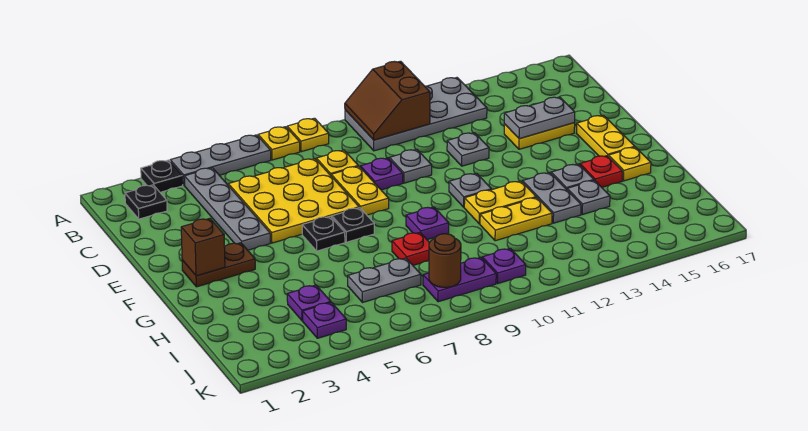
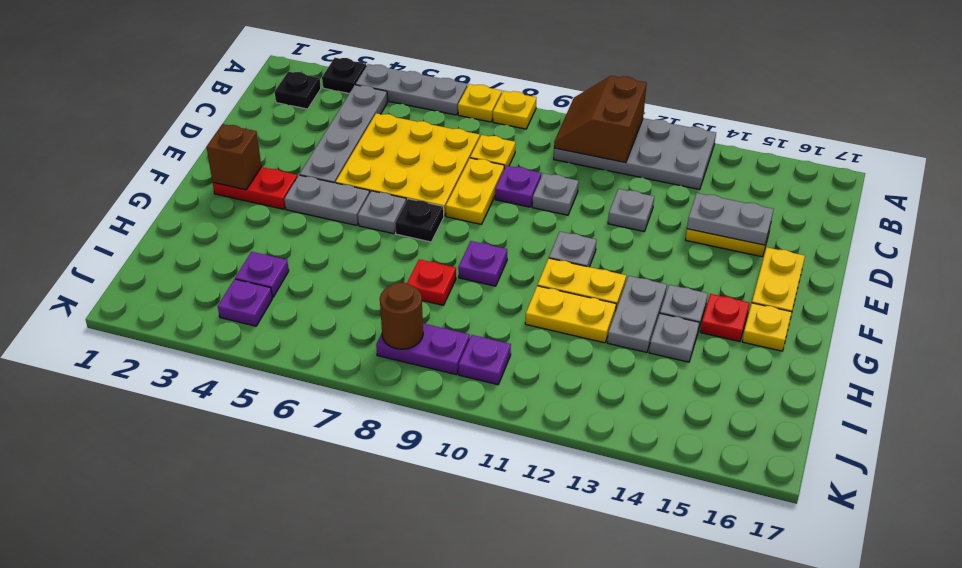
brown plate F2:F3 level 1 -> red plate F2:F3 level 1
black plate F6 level 1 -> grey plate F6 level 1
grey plate I6:I7 level 1 -> grey plate F4:F5 level 1

